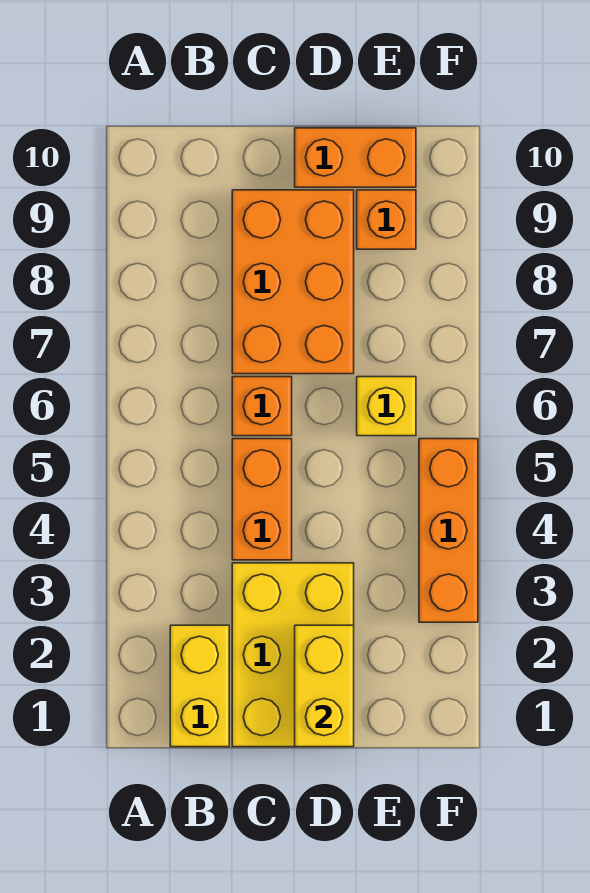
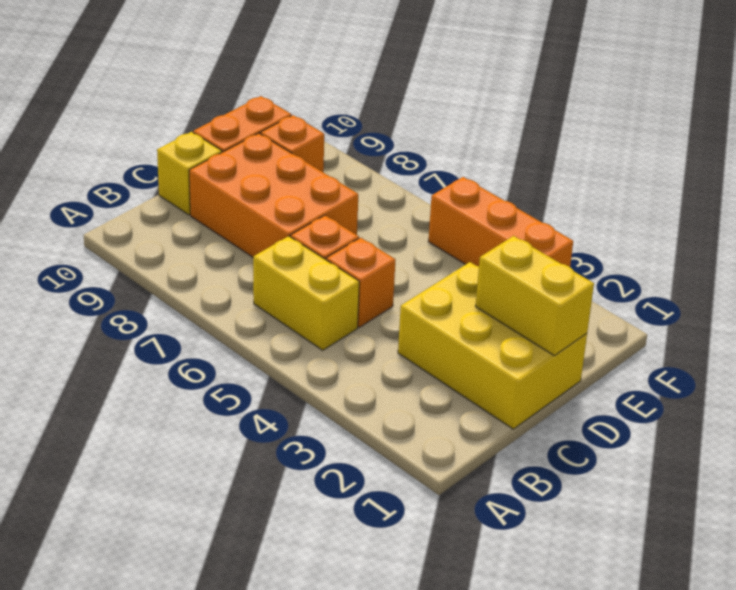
yellow brick B1:B2 level 1 -> yellow brick B5:B6 level 1
orange brick C4:C5 level 1 -> orange brick C5 level 1
yellow brick E6 level 1 -> yellow brick C10 level 1

